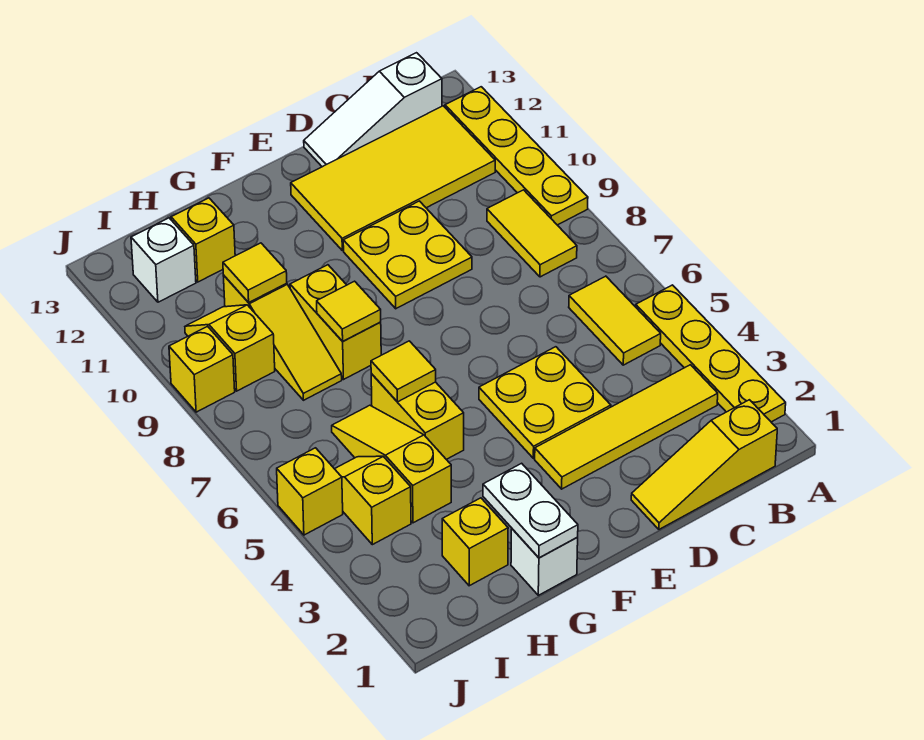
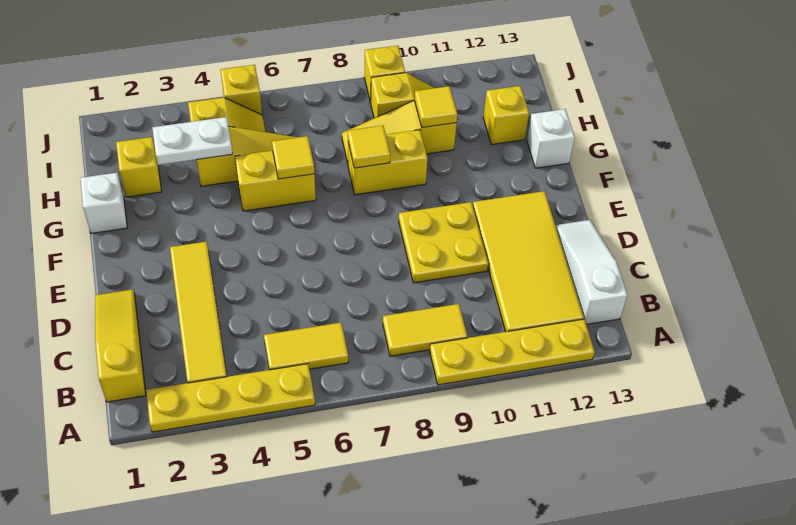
yellow plate D4:E5 level 1 -> none
white plate G1:G2 level 2 -> white plate H3:H4 level 2
white brick I12 level 1 -> white brick G13 level 1

